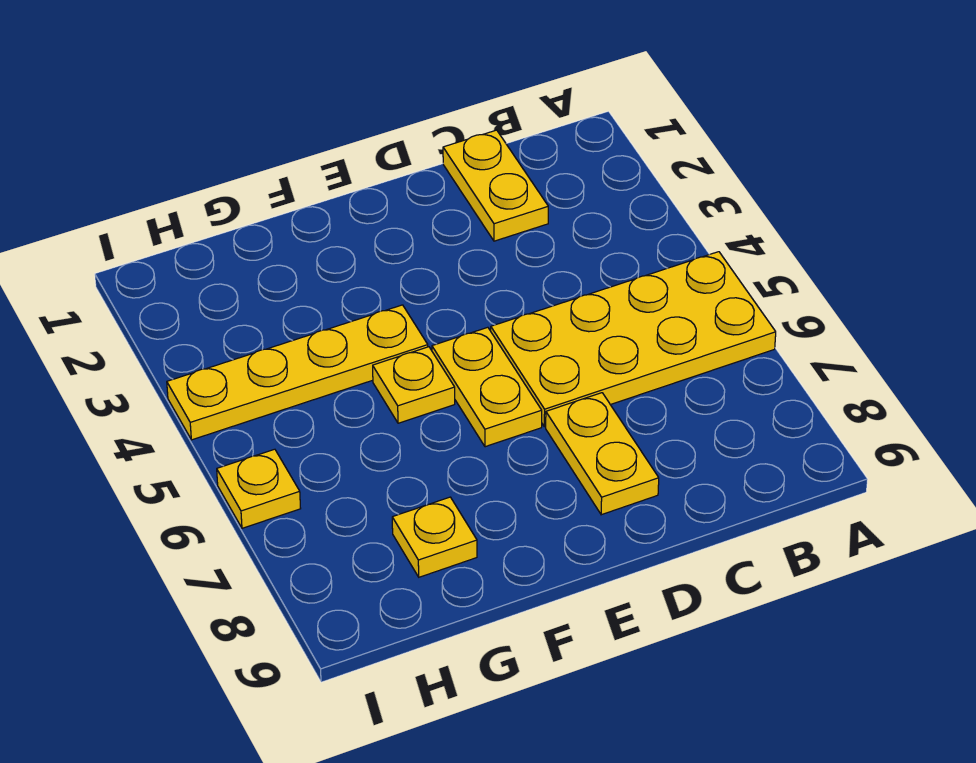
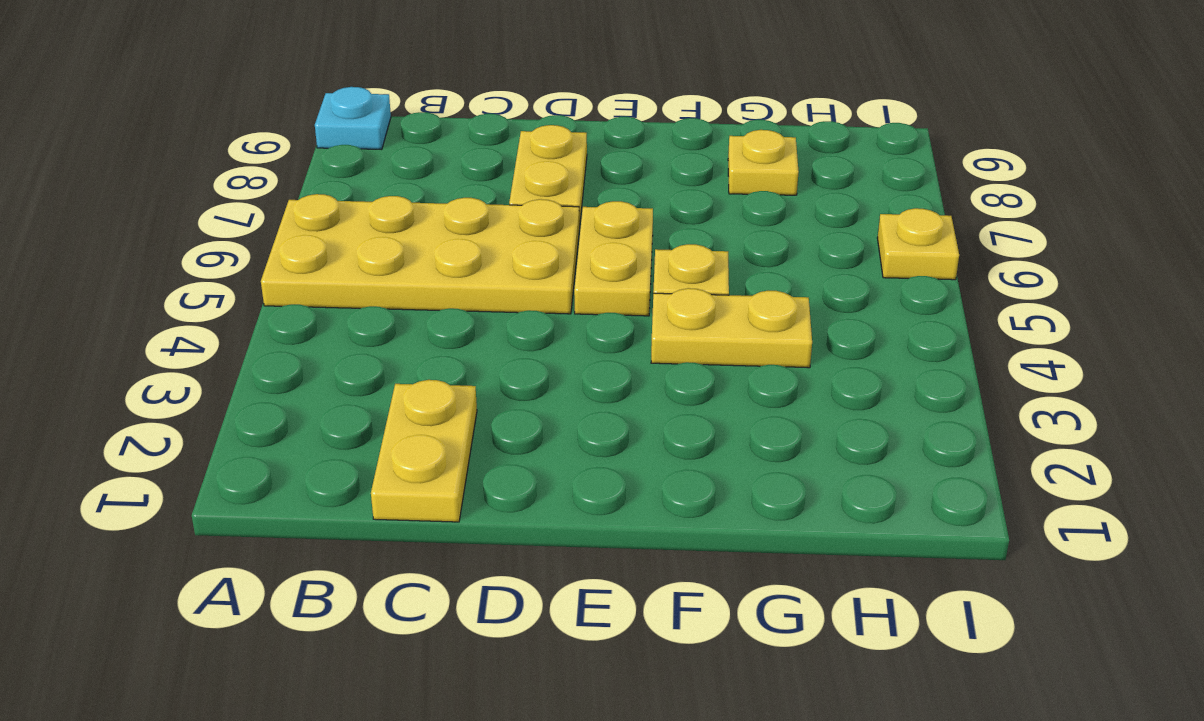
none -> cyan plate A9 level 1
yellow plate F4:I4 level 1 -> yellow plate F4:G4 level 1

